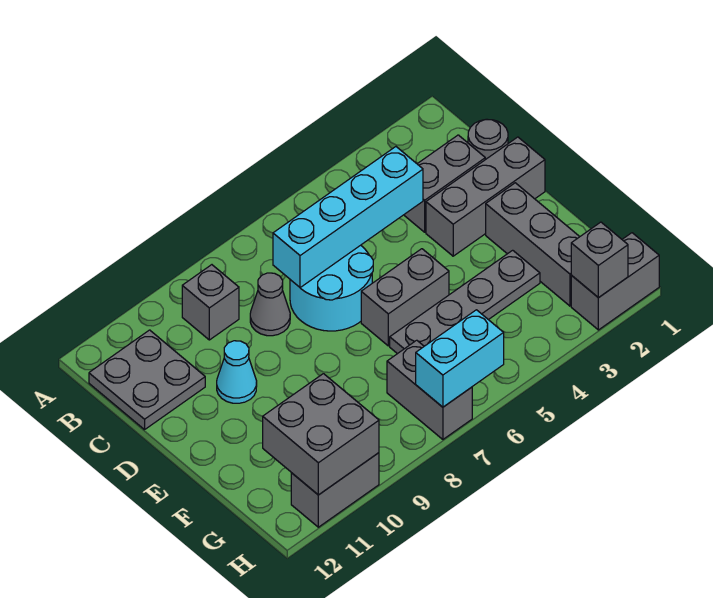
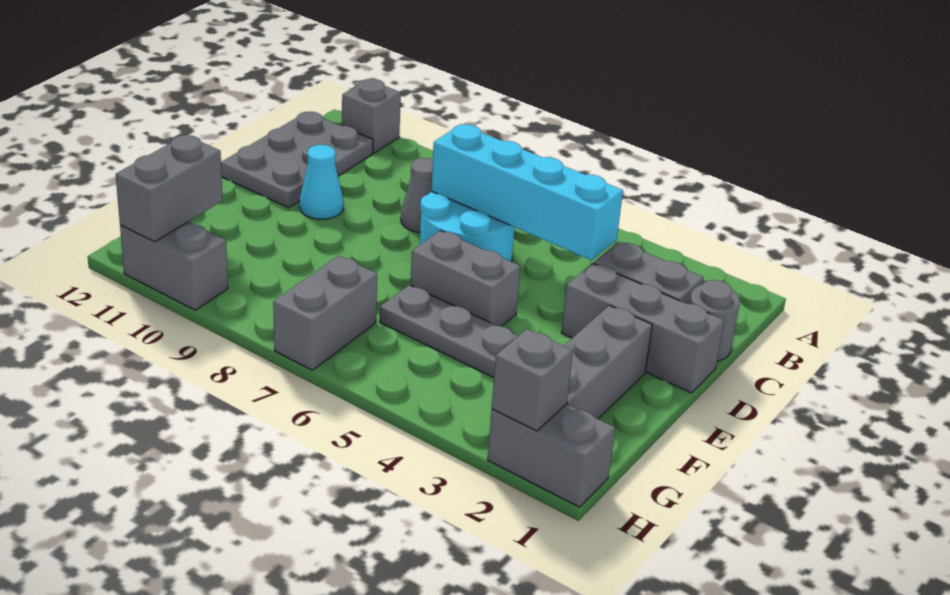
grey brick B9 level 1 -> grey brick A11 level 1
grey plate B11:C12 level 1 -> grey plate B11:D12 level 1
grey brick G10:H11 level 2 -> grey brick G11:H11 level 2
cyan brick H6:H7 level 2 -> none

